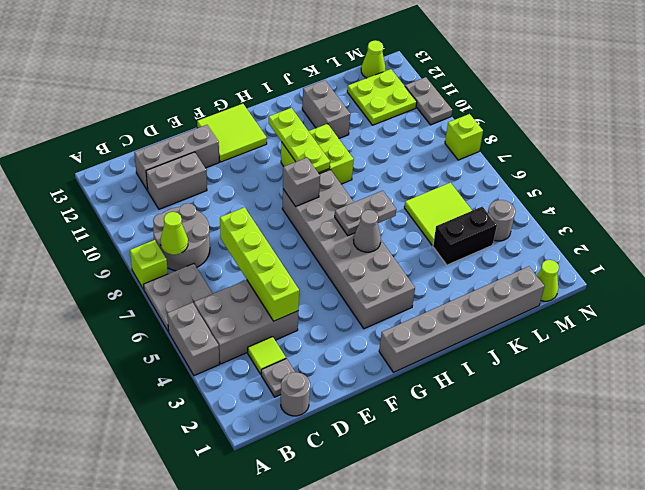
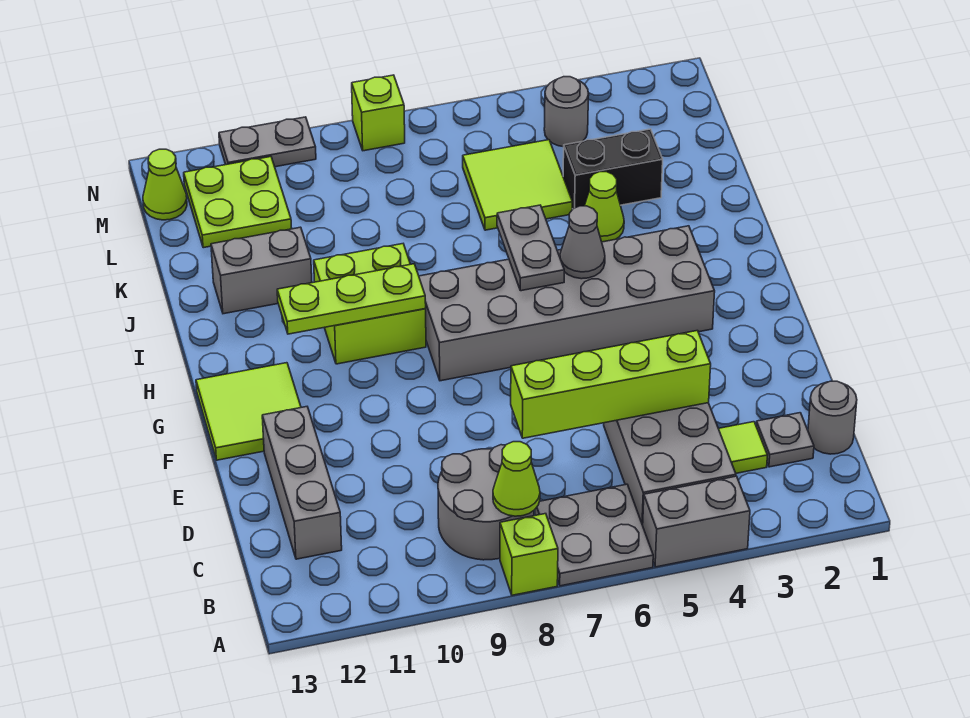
grey brick C11:D11 level 1 -> none
grey brick G1:L1 level 1 -> none
grey brick G8 level 2 -> none
black brick K4:L4 level 1 -> black brick K3:K4 level 1
lime cone M1 level 1 -> lime cone J4 level 1

